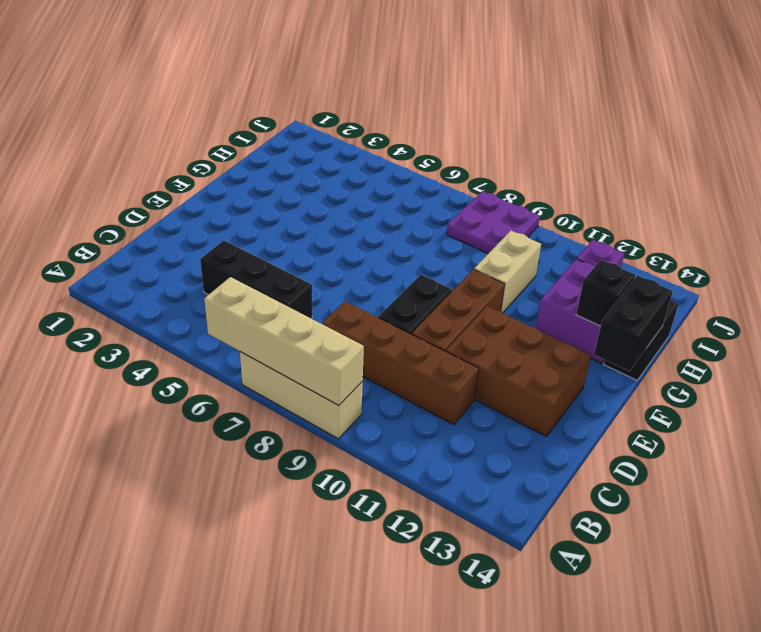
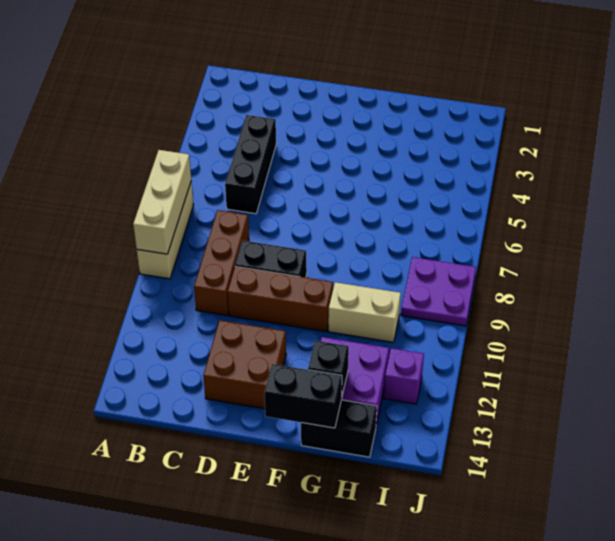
tan brick A6:A9 level 2 -> tan brick A7:A9 level 2
brown brick C8:C11 level 1 -> brown brick C8:C10 level 1
brown brick D11:E13 level 1 -> brown brick D12:E13 level 1

